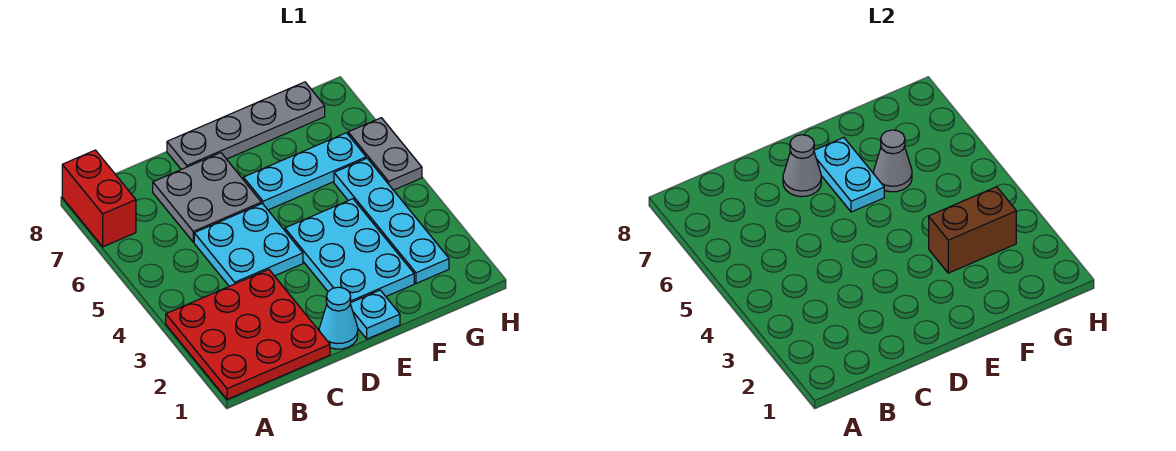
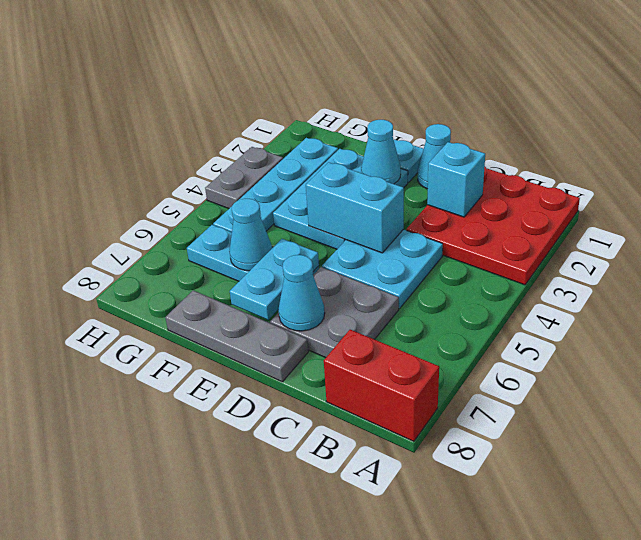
red brick A7:A8 level 1 -> red brick A8:B8 level 1
none -> cyan brick C2 level 2
none -> cyan brick D4:E4 level 2
grey cone D7 level 2 -> cyan cone D7 level 2
grey plate D8:G8 level 1 -> grey plate D8:F8 level 1
none -> cyan cone E2 level 2
brown brick F3:G3 level 2 -> none
grey cone F6 level 2 -> cyan cone F6 level 2
grey plate H5:H6 level 1 -> grey plate H3:H4 level 1

